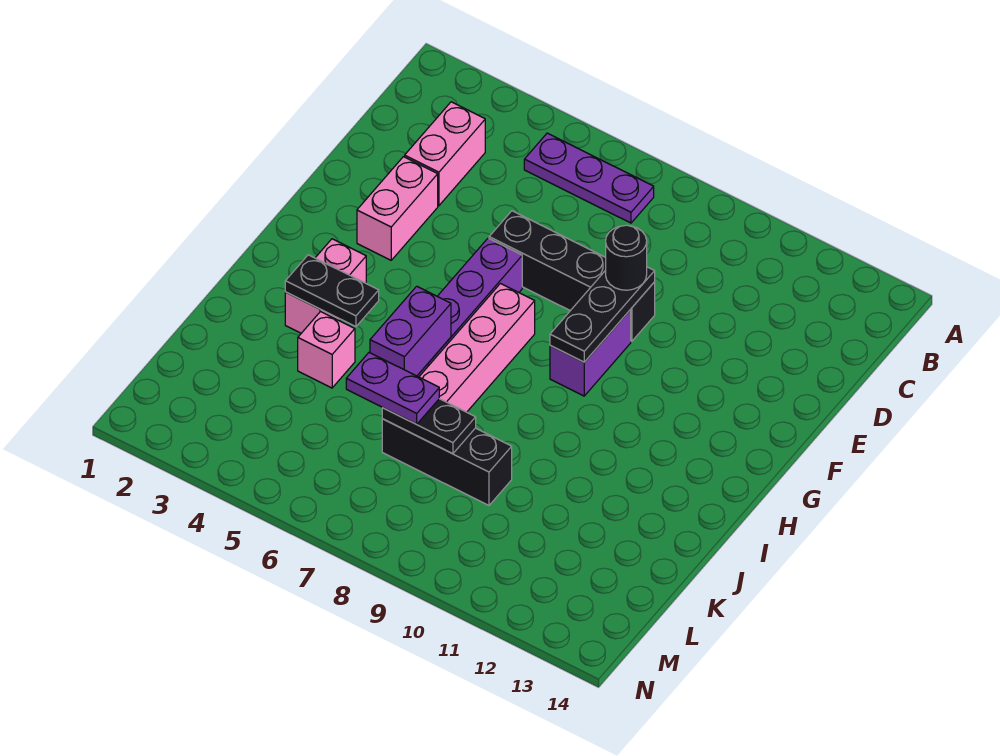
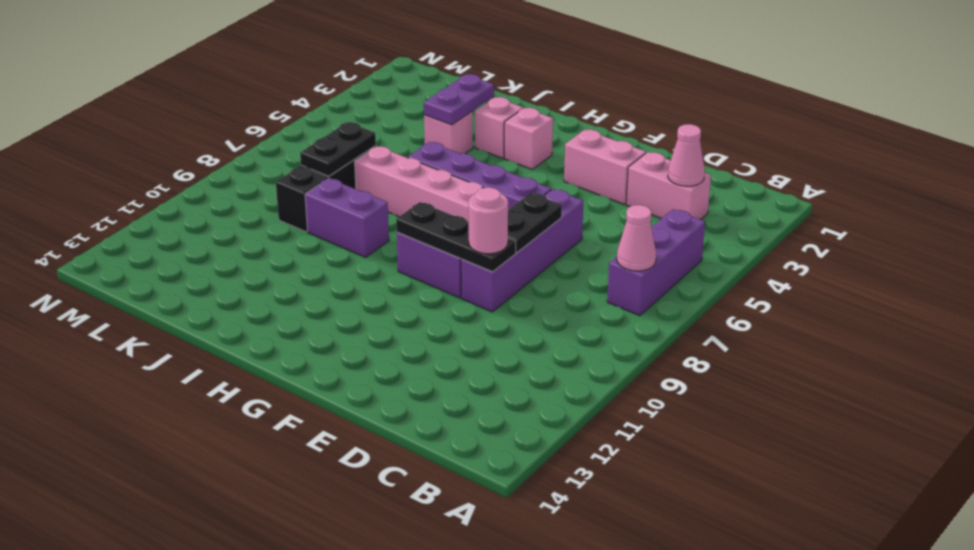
purple plate B5:B7 level 1 -> purple brick B5:B7 level 1
none -> pink cone B7 level 2
none -> pink cone C3 level 2
black brick E6:E9 level 1 -> purple brick E6:E9 level 1
black round brick E9 level 3 -> pink round brick E9 level 3
black plate I3:I4 level 2 -> black plate E7:E8 level 2
purple brick I6:J6 level 2 -> purple brick I9:J9 level 1
purple plate K6:K7 level 3 -> purple plate J3:J4 level 2

